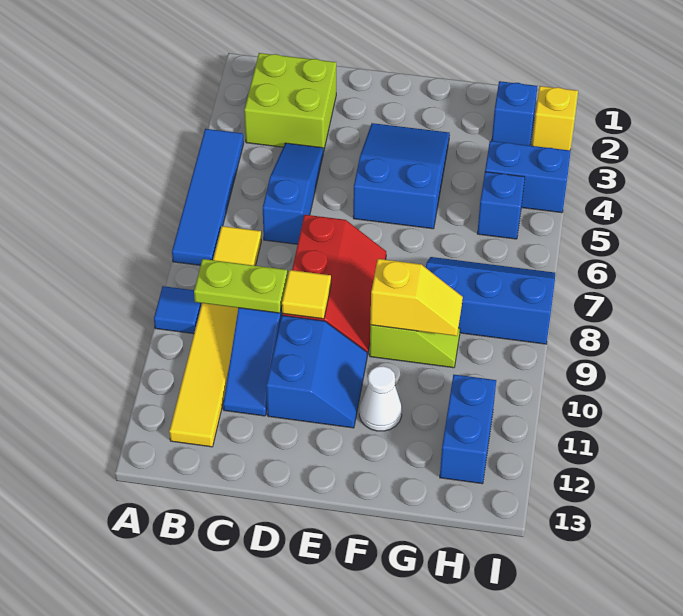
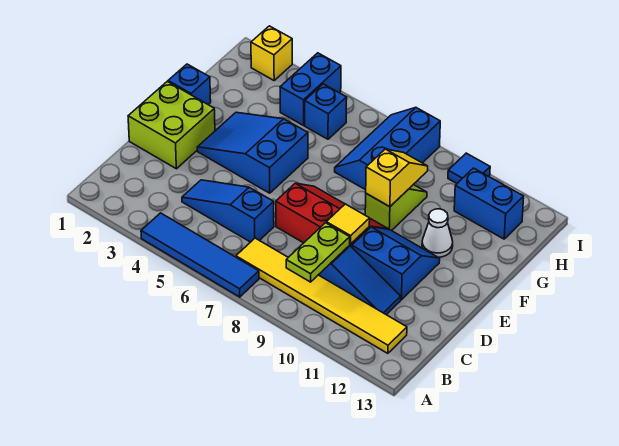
blue tile A9 level 1 -> blue tile I10 level 1
lime brick B2:C3 level 1 -> lime brick D1:E2 level 1
blue brick H2 level 1 -> blue brick F1 level 1

